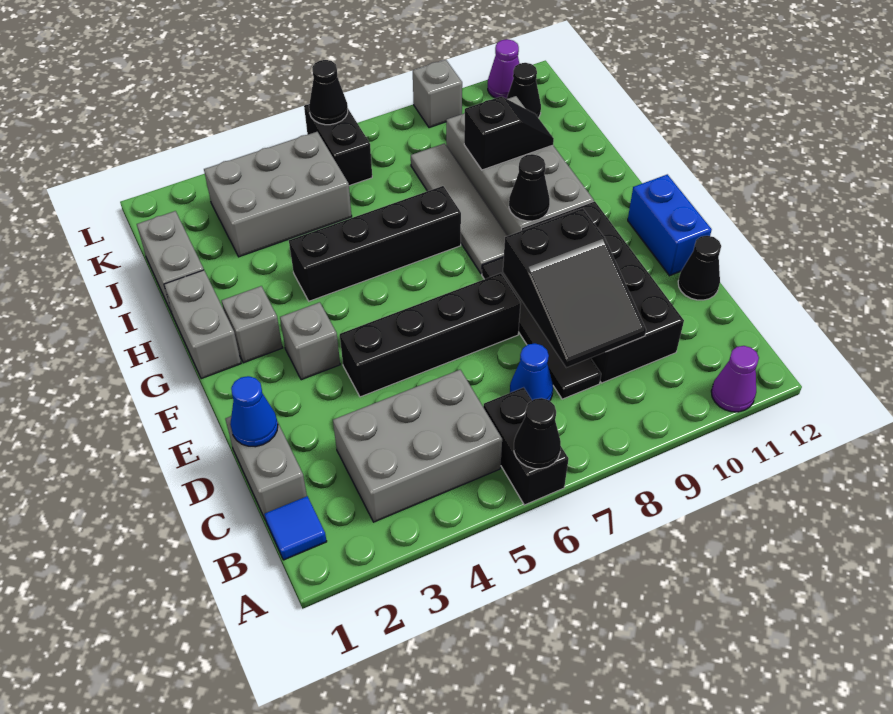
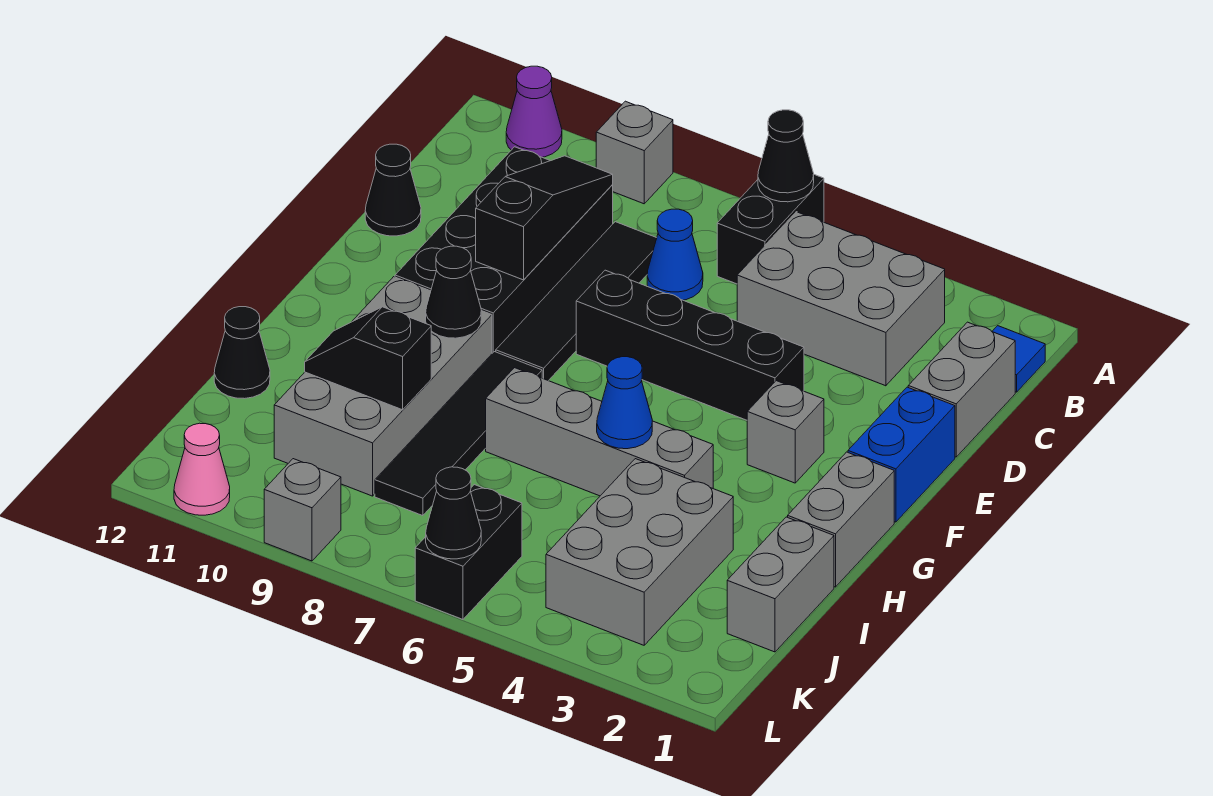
black slope C8:E9 level 2 top E -> black slope C9:E9 level 2 top E
blue cone D1 level 2 -> blue cone H5 level 2
blue brick E12:F12 level 1 -> blue brick E1:F1 level 1
grey brick G2 level 1 -> grey brick A9 level 1
grey tile G8:J8 level 1 -> black tile G8:J8 level 1
black brick H4:H7 level 1 -> grey brick H4:H7 level 1
grey brick J3:K5 level 1 -> grey brick I3:K4 level 1
black cone K11 level 1 -> black cone I12 level 1
purple cone L11 level 1 -> pink cone L11 level 1

